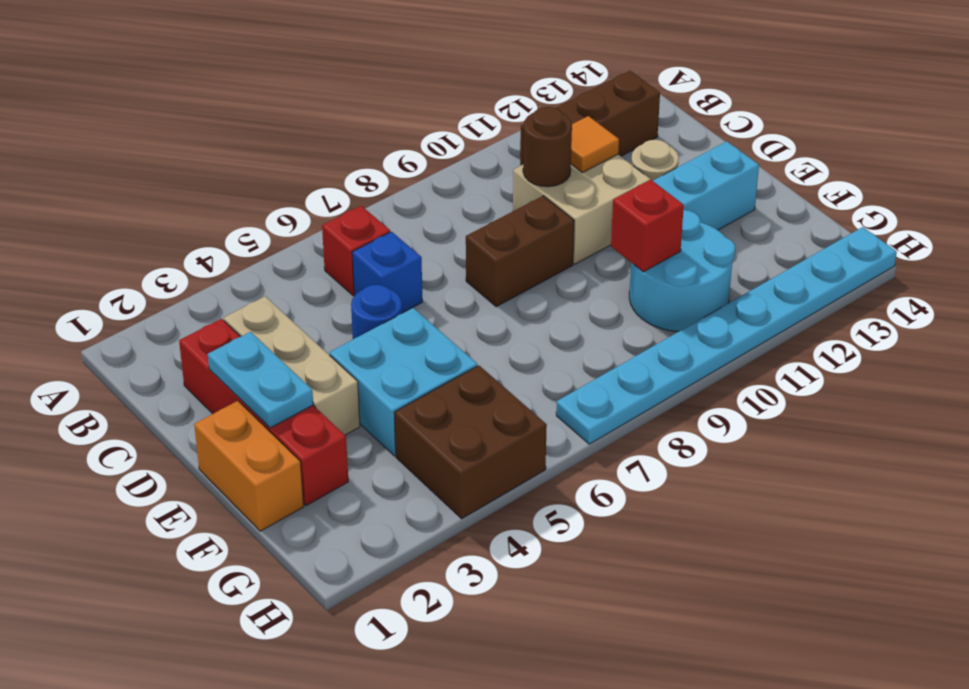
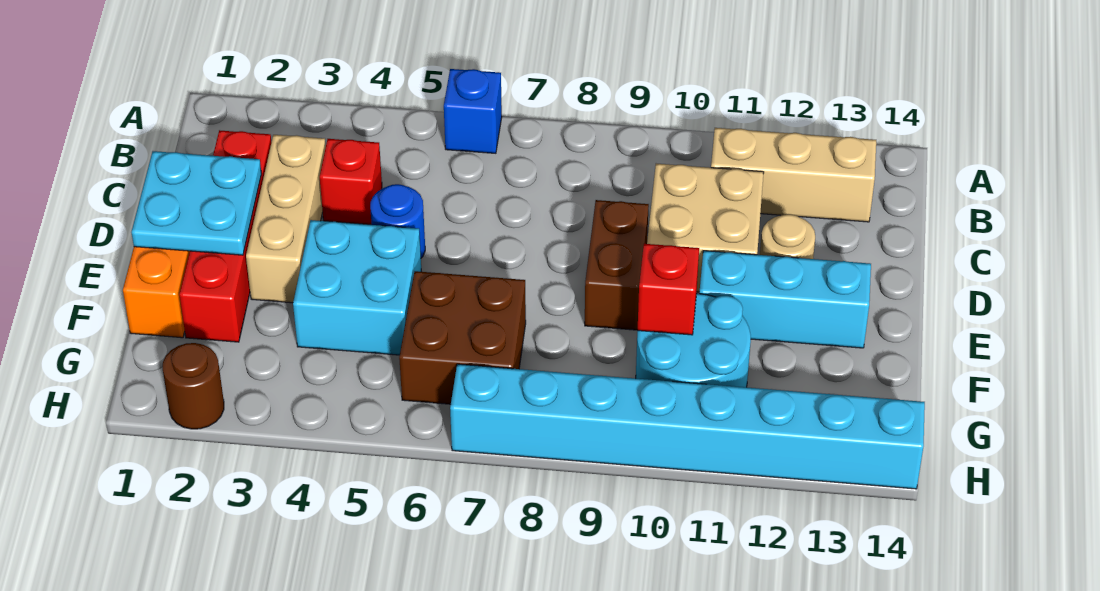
red brick B6 level 1 -> red brick C4 level 1
brown brick B11:B13 level 1 -> tan brick B11:B13 level 1
blue brick C6 level 1 -> blue brick A6 level 1
brown round brick C10 level 2 -> brown round brick H2 level 1
orange tile C11 level 2 -> none
cyan plate D2:E2 level 2 -> cyan plate D1:E2 level 2
brown brick D8:D9 level 1 -> brown brick D9:E9 level 1
brown brick G4:H5 level 1 -> brown brick F6:G7 level 1
cyan plate H7:H14 level 1 -> cyan brick H7:H14 level 1

